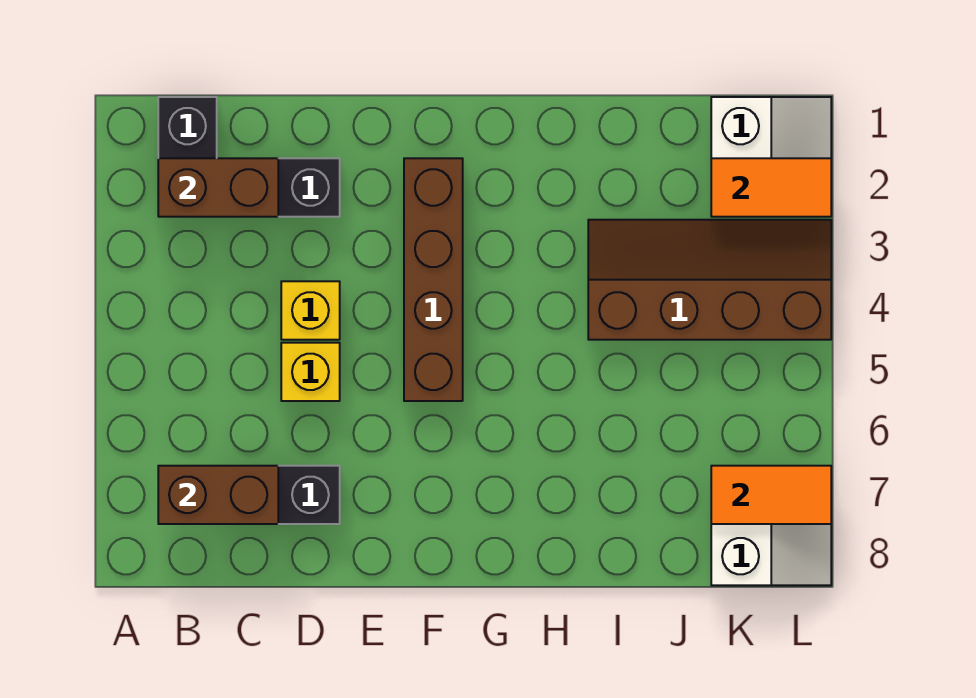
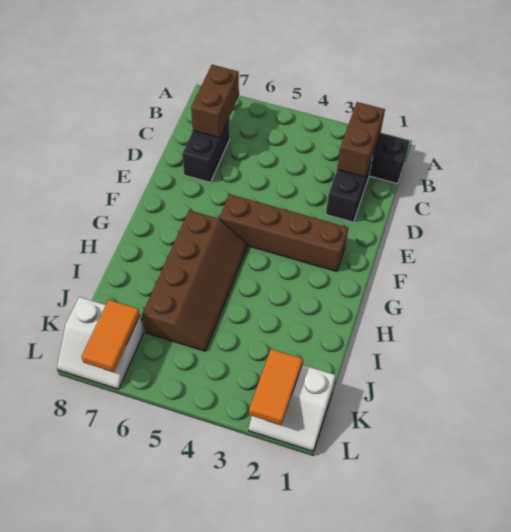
yellow brick D4 level 1 -> none
yellow brick D5 level 1 -> none
brown slope I3:L4 level 1 top 4 -> brown slope G5:J6 level 1 top 6

